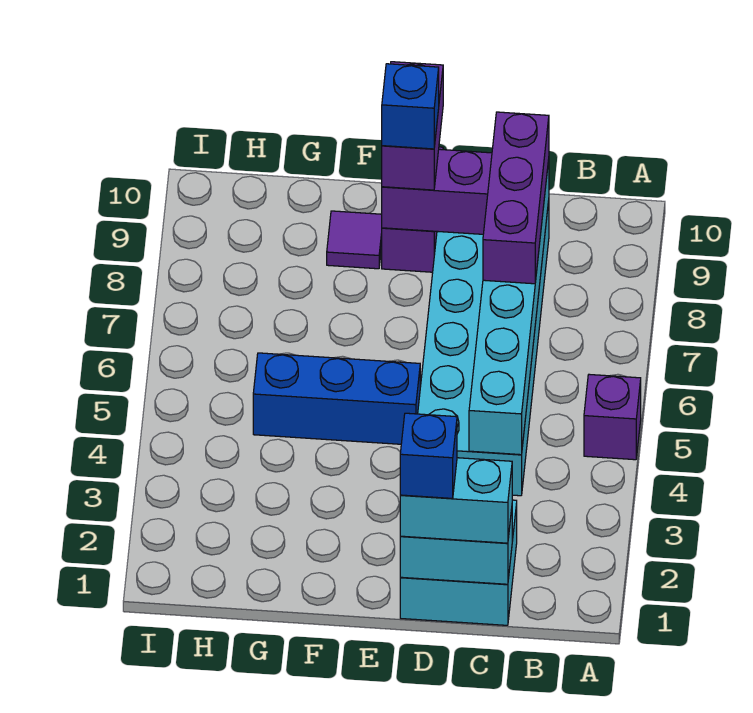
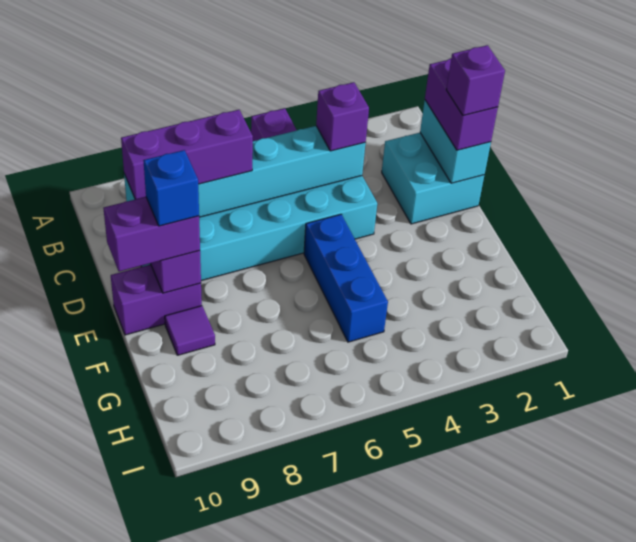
cyan brick C1:D1 level 3 -> purple brick C1:D1 level 3
none -> purple brick C4 level 3
blue brick D1 level 4 -> purple brick D1 level 4

